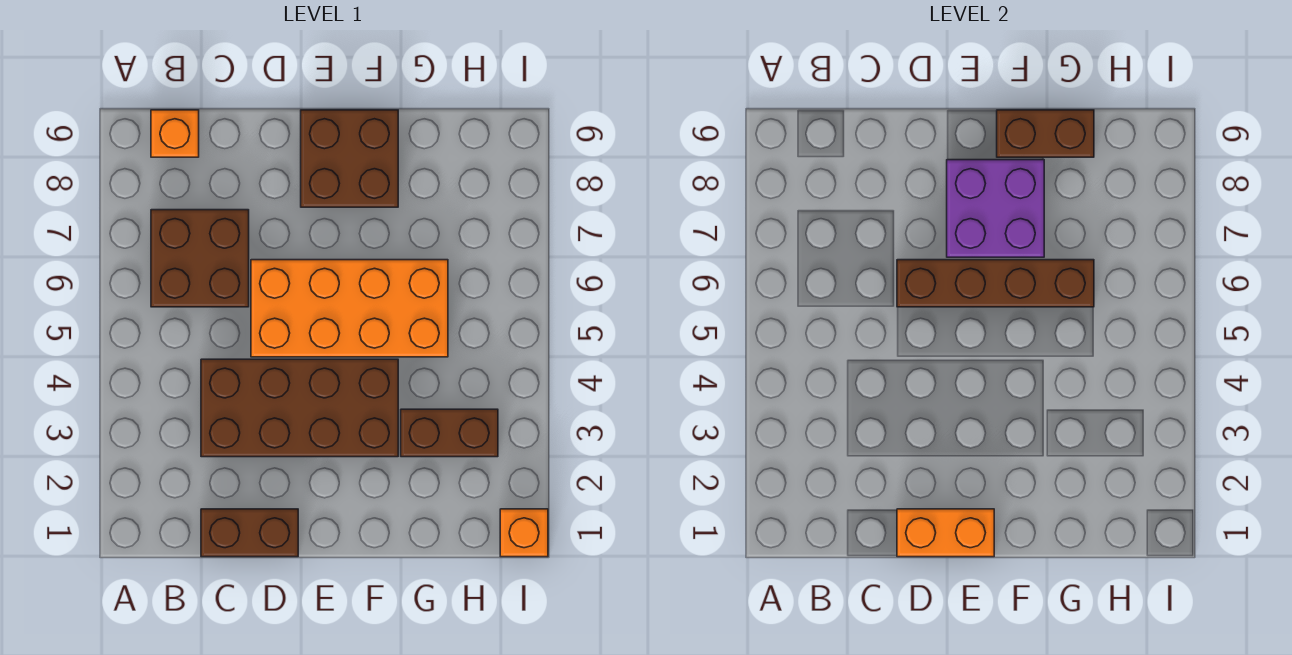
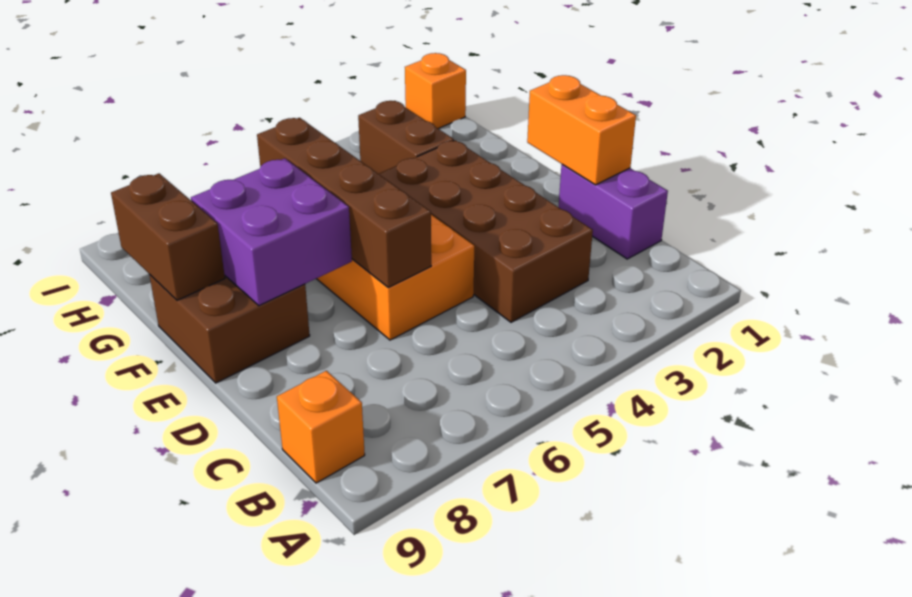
brown brick B6:C7 level 1 -> none
brown brick C1:D1 level 1 -> purple brick C1:D1 level 1

